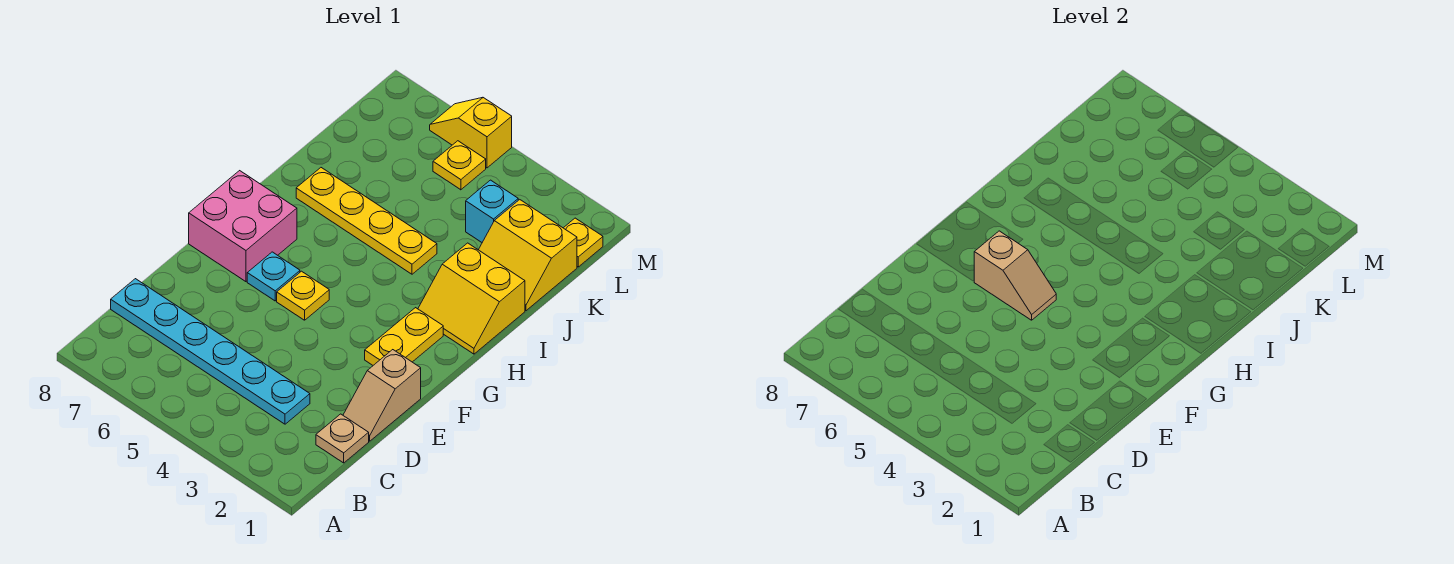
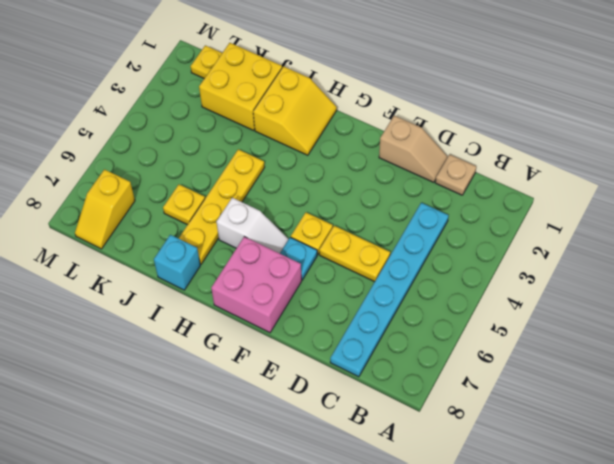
yellow plate F2:G2 level 1 -> yellow plate D5:E5 level 1
tan slope F5:F6 level 2 top 6 -> none
none -> white slope G6:H6 level 1 top H
yellow slope J1:K2 level 1 top K -> yellow brick J1:K2 level 1
cyan brick K3 level 1 -> cyan brick I8 level 1
yellow plate L5 level 1 -> yellow plate J6 level 1
yellow slope M5:M6 level 1 top 5 -> yellow slope L7:L8 level 1 top 7

